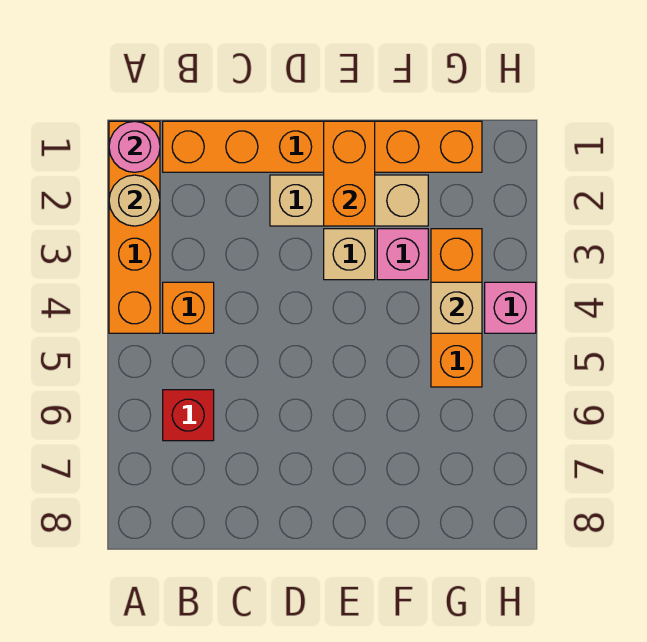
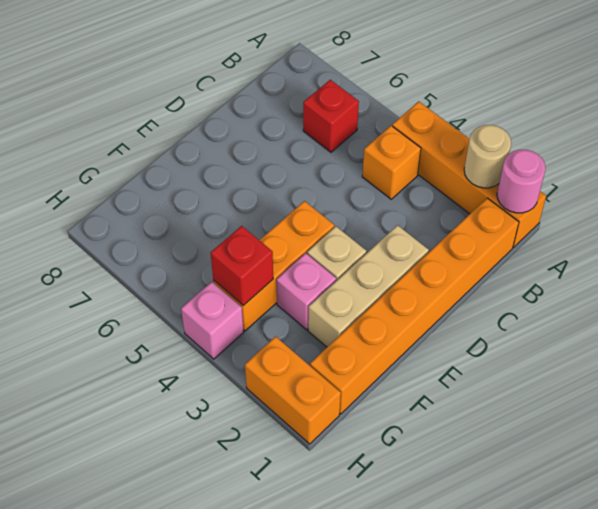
orange brick E1:E2 level 2 -> orange brick H1:H2 level 1
orange brick G3:G5 level 1 -> orange brick E4:G4 level 1
tan brick G4 level 2 -> red brick G4 level 2

